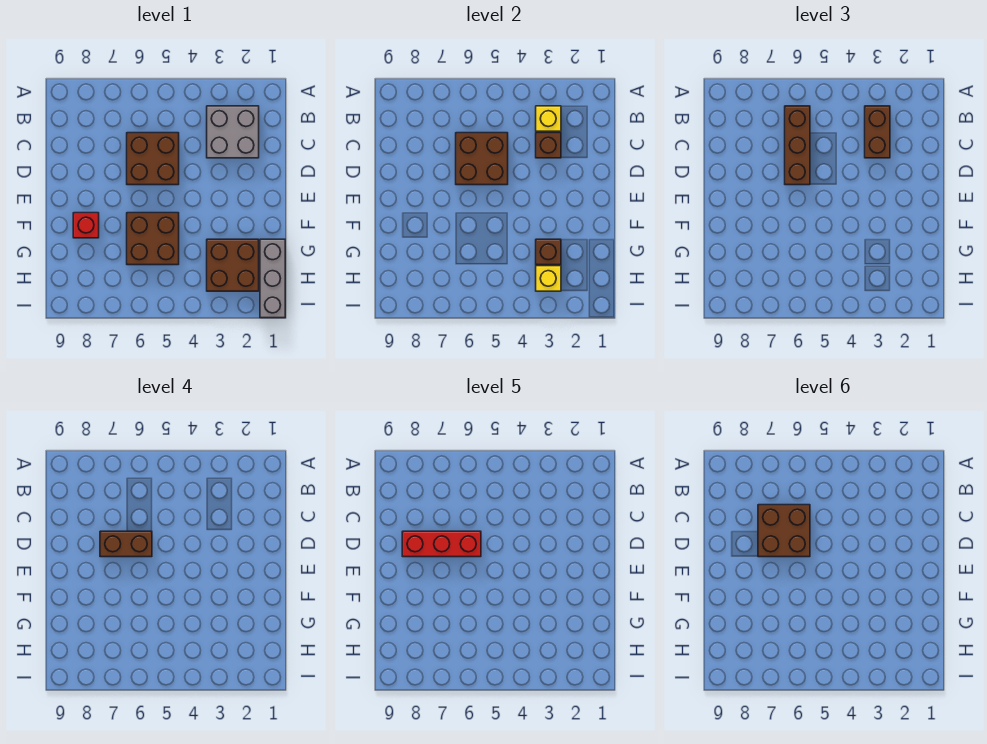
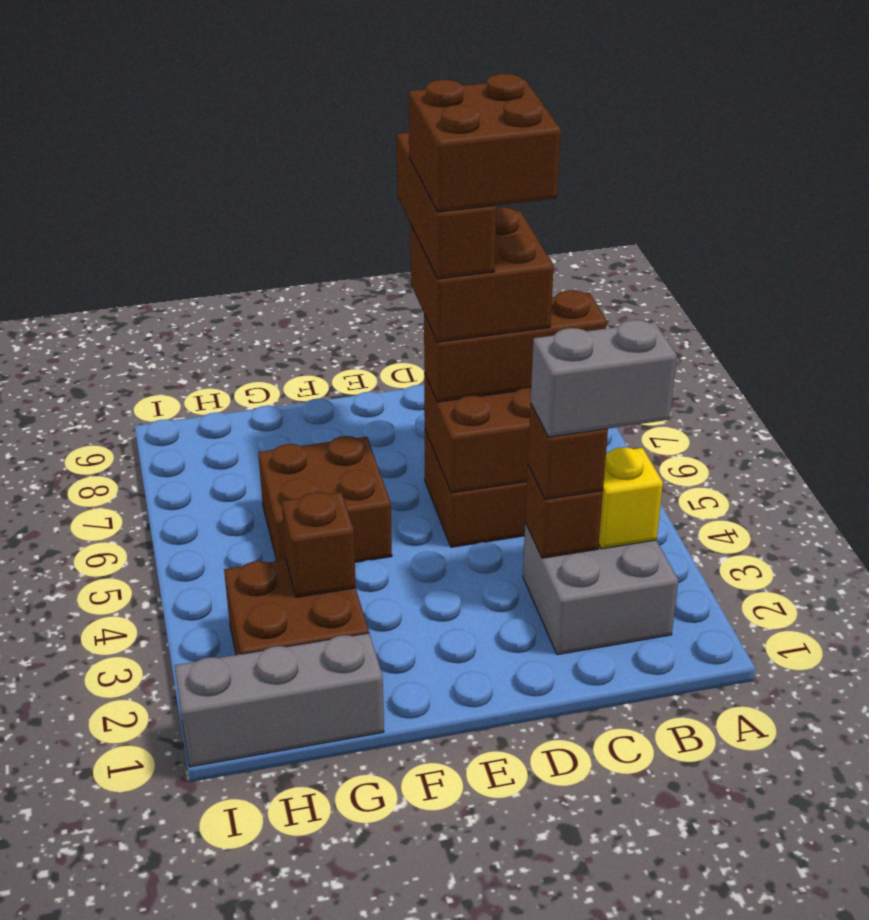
brown brick B3:C3 level 3 -> brown brick C3 level 3
none -> grey brick B3:C3 level 4
brown brick D6:D7 level 4 -> brown brick C6:D7 level 4
red brick D6:D8 level 5 -> brown brick D6:D8 level 5
red brick F8 level 1 -> none
yellow brick H3 level 2 -> none

